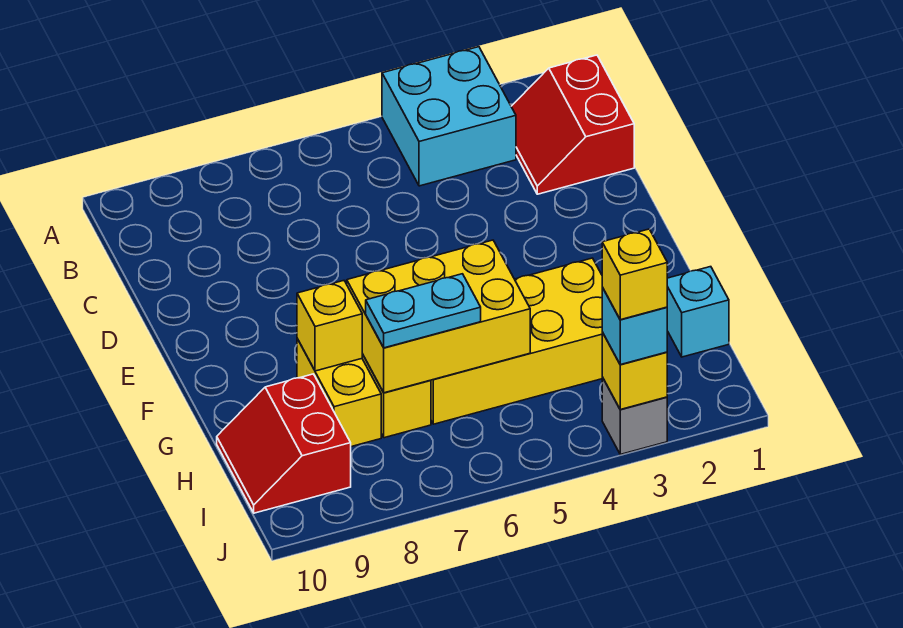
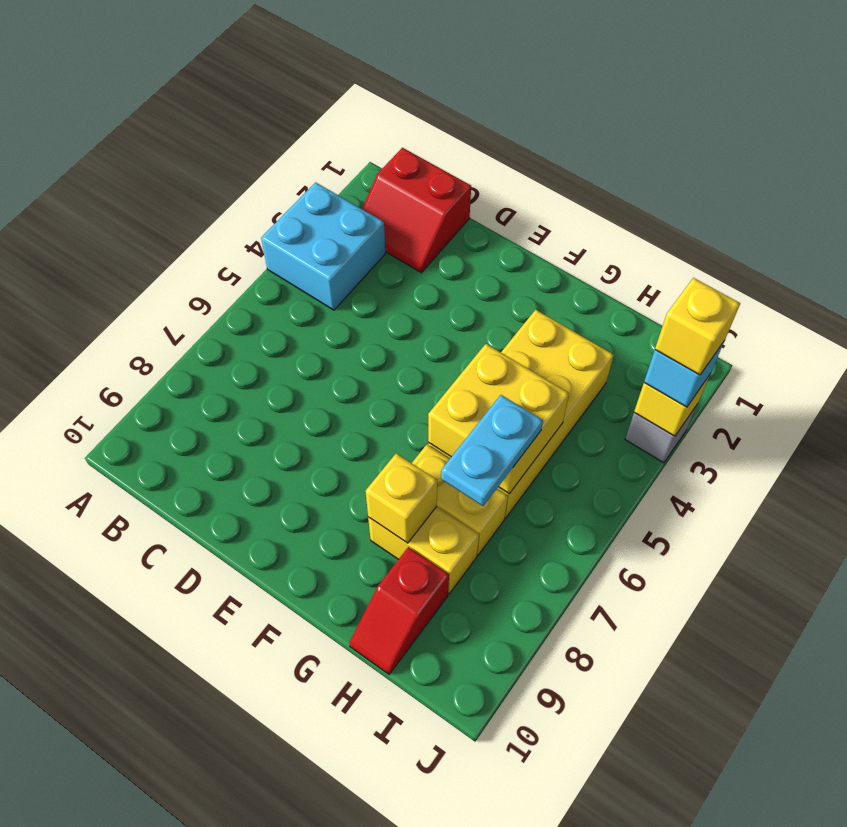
yellow brick G5:H7 level 2 -> yellow brick G5:H6 level 2
cyan brick H1 level 1 -> none
red slope H9:I10 level 1 top 9 -> red slope H9:H10 level 1 top 9

